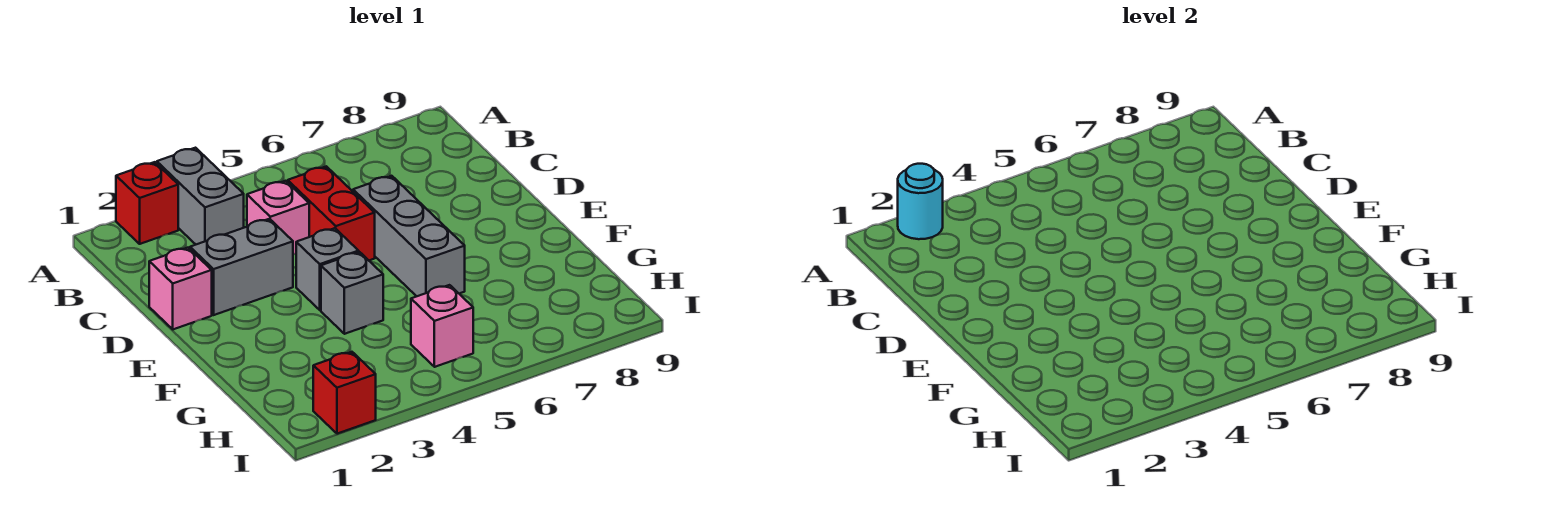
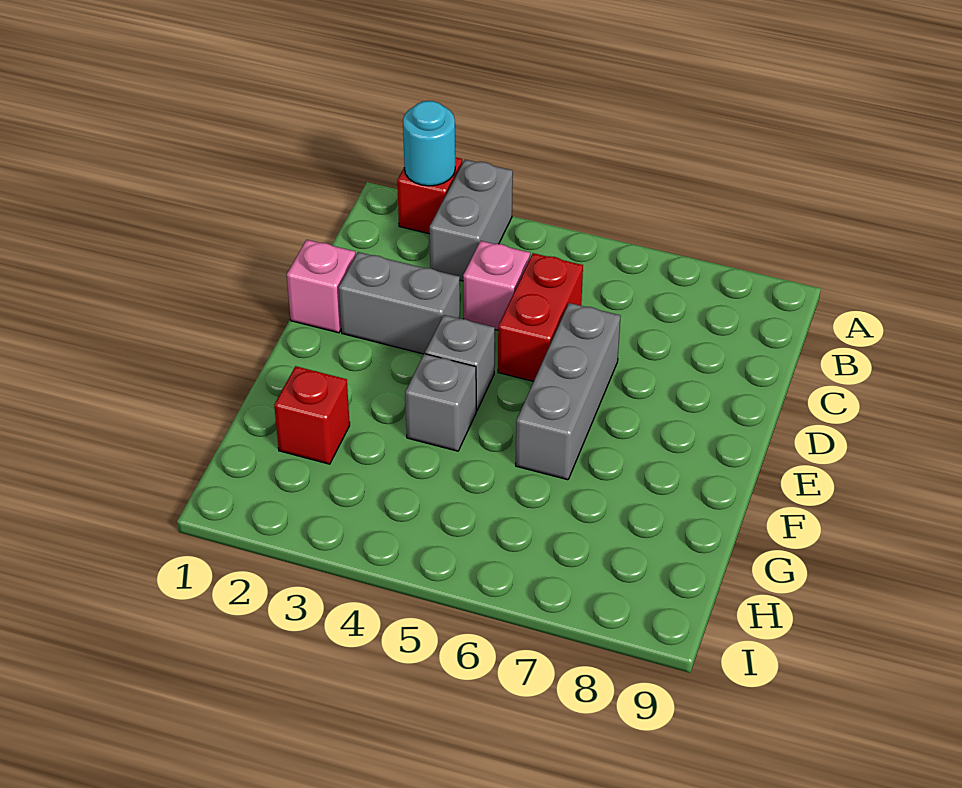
pink brick H5 level 1 -> none
red brick I2 level 1 -> red brick G2 level 1

